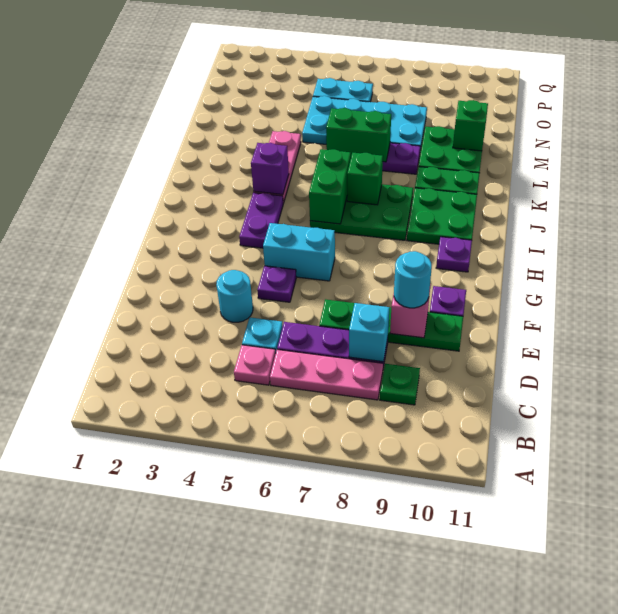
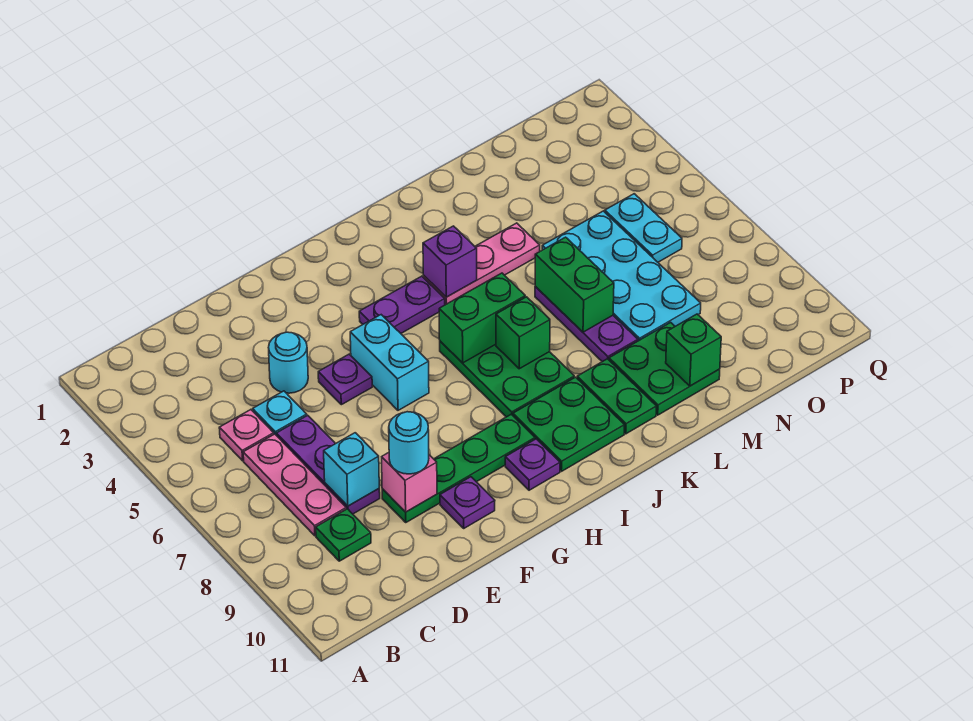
green plate E7:E10 level 1 -> green plate E9:H9 level 1

